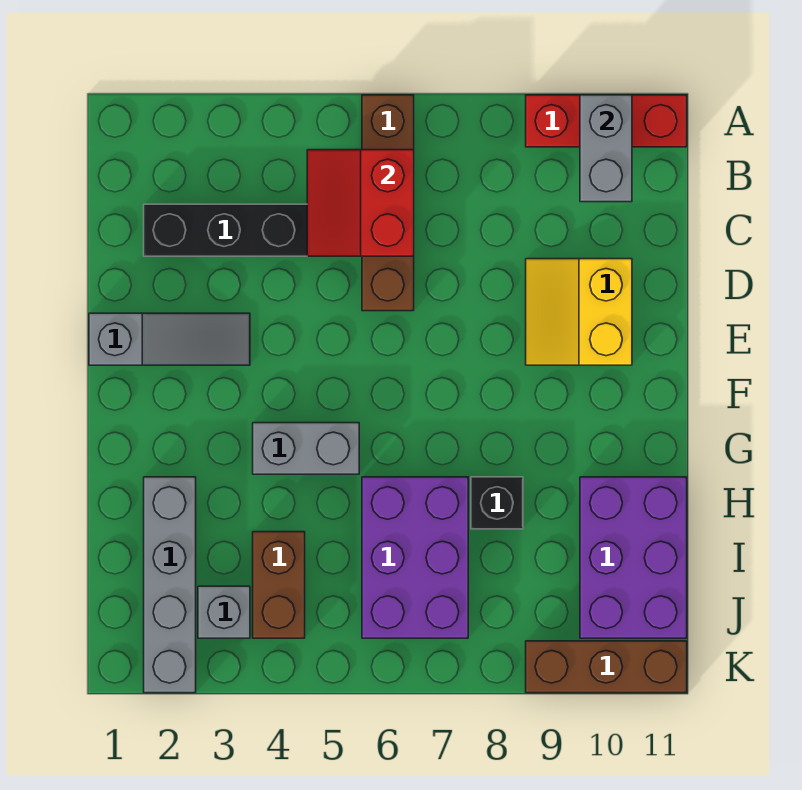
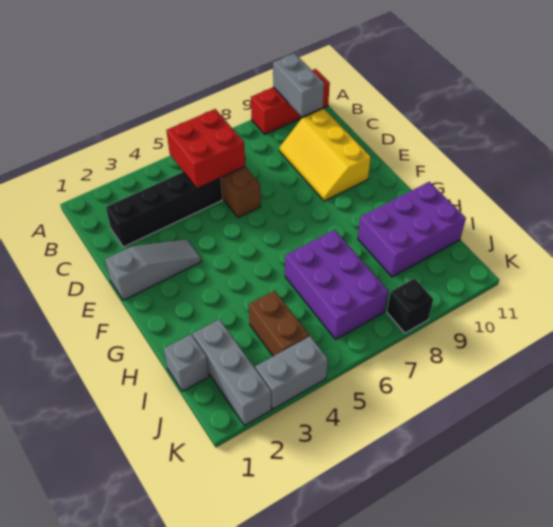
red slope B5:C6 level 2 top 6 -> red brick B5:C6 level 2
yellow slope D9:E10 level 1 top 10 -> yellow slope C9:E10 level 1 top 10
grey brick G4:G5 level 1 -> grey brick K3:K4 level 1
grey brick H2:K2 level 1 -> grey brick I2:K2 level 1
black brick H8 level 1 -> black brick K8 level 1
purple brick H10:J11 level 1 -> purple brick H9:I11 level 1
grey brick J3 level 1 -> grey brick I1 level 1
brown brick K9:K11 level 1 -> none

